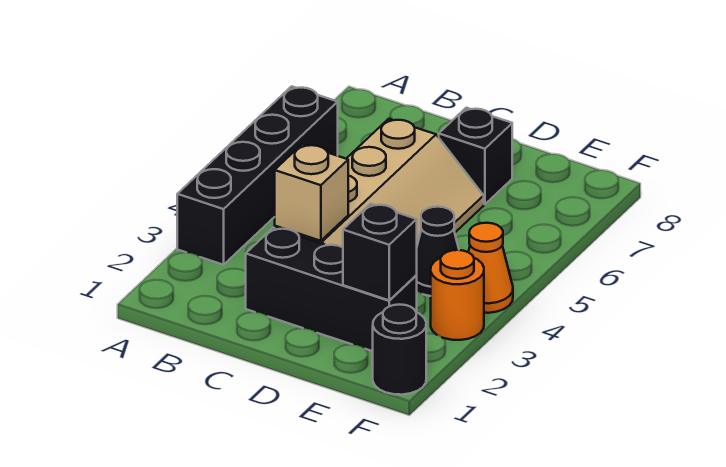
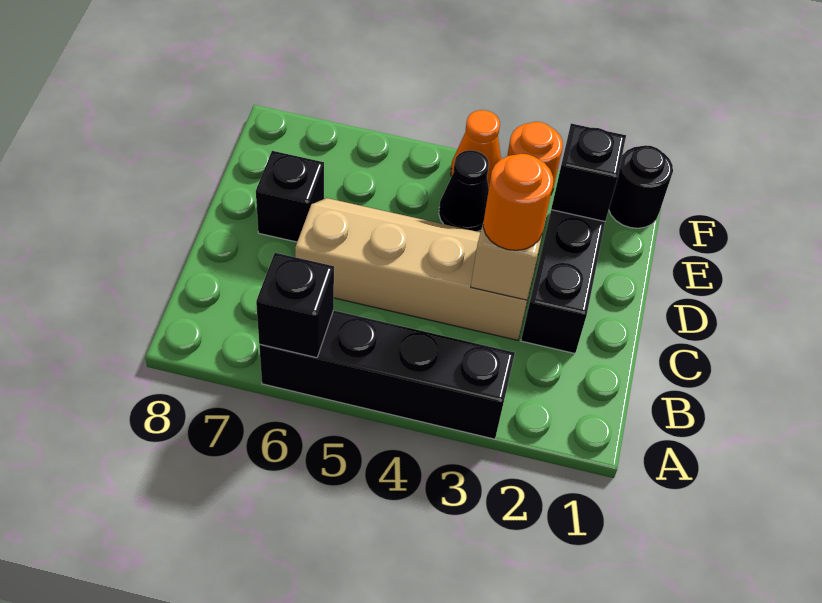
none -> black brick A6 level 2
none -> orange round brick C3 level 3

